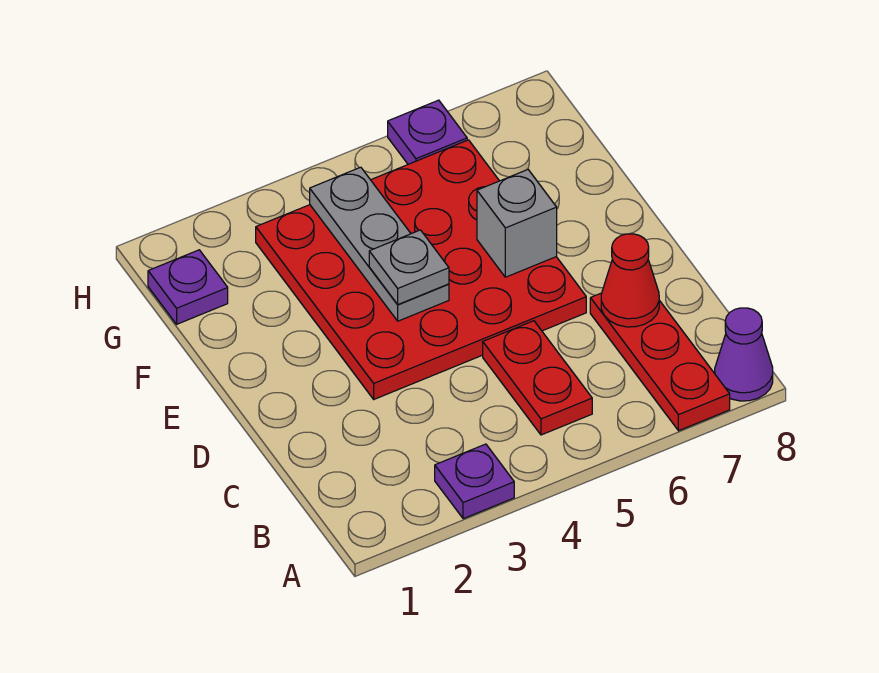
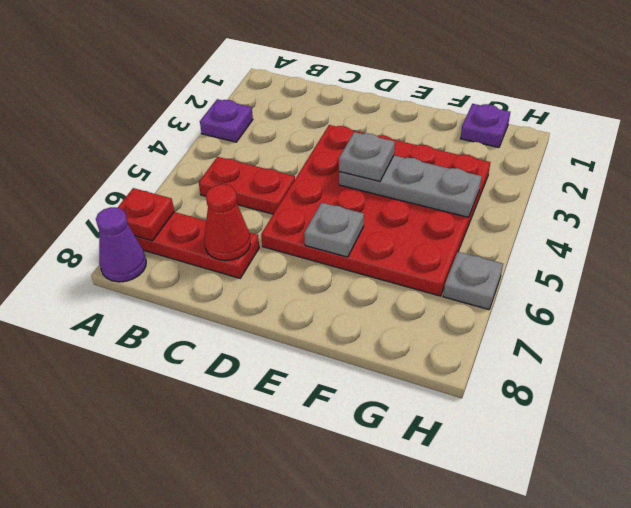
none -> red plate A7 level 2
grey brick E6 level 2 -> grey plate E6 level 2
purple plate H6 level 1 -> grey plate H6 level 1

